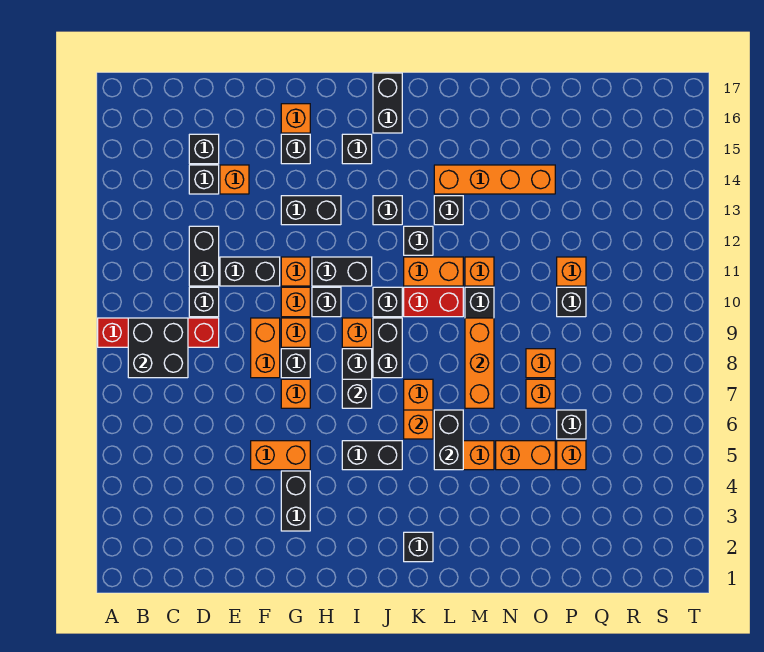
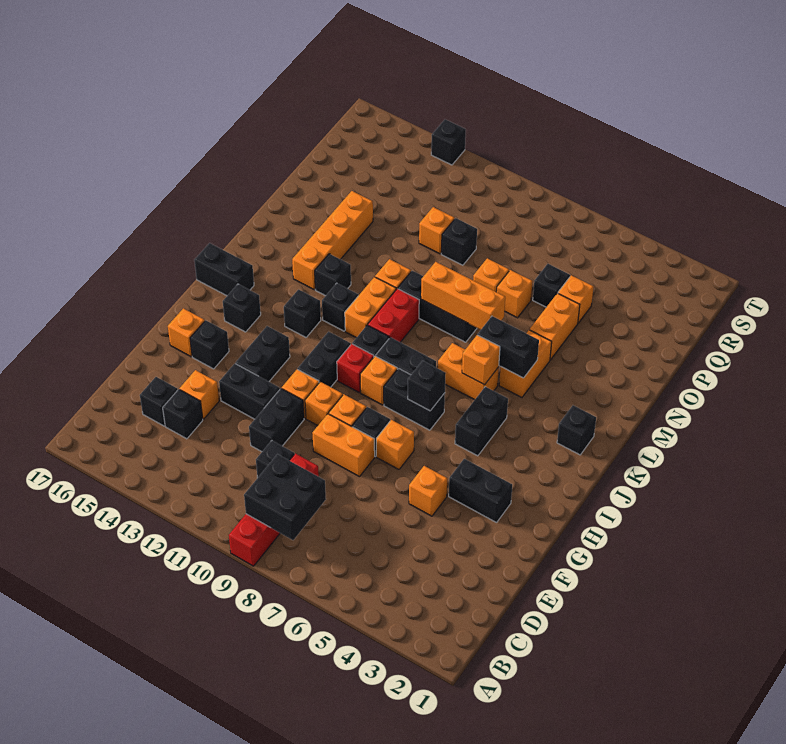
black brick D11:D12 level 1 -> black brick F12:F13 level 1
orange brick F5:G5 level 1 -> orange brick F5 level 1
black brick H10 level 1 -> black brick T13 level 1
none -> red brick I10 level 1

